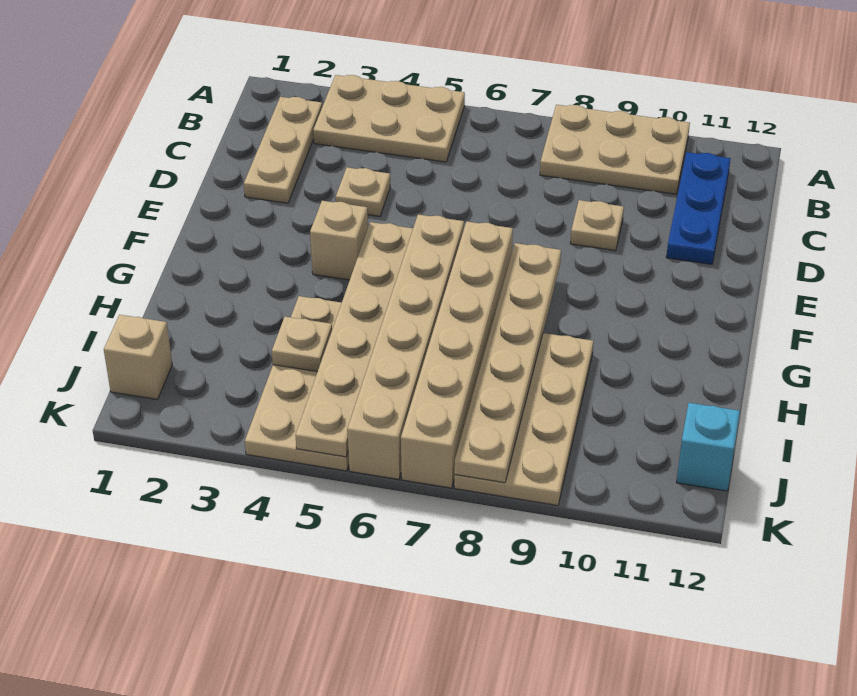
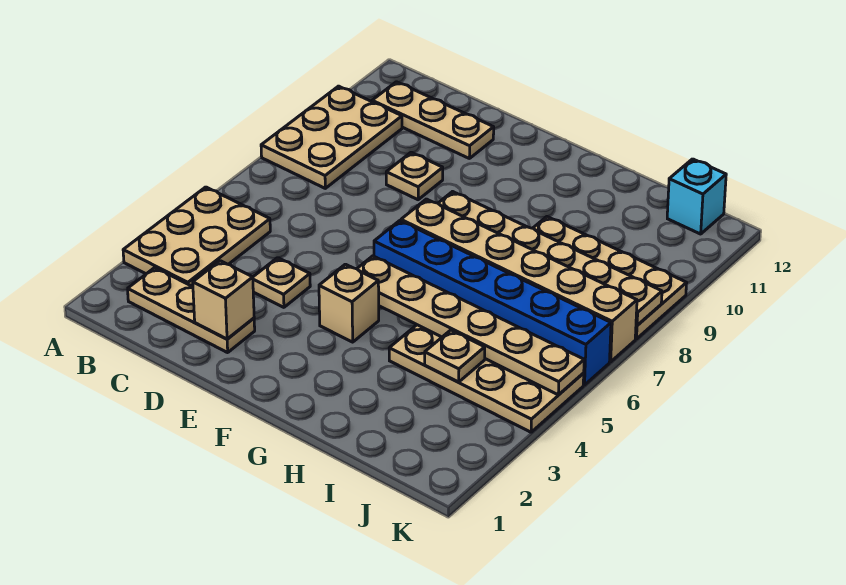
blue plate B11:D11 level 1 -> tan plate B11:D11 level 1
tan brick F6:K6 level 1 -> blue brick F6:K6 level 1
tan brick J1 level 1 -> tan brick D2 level 2

